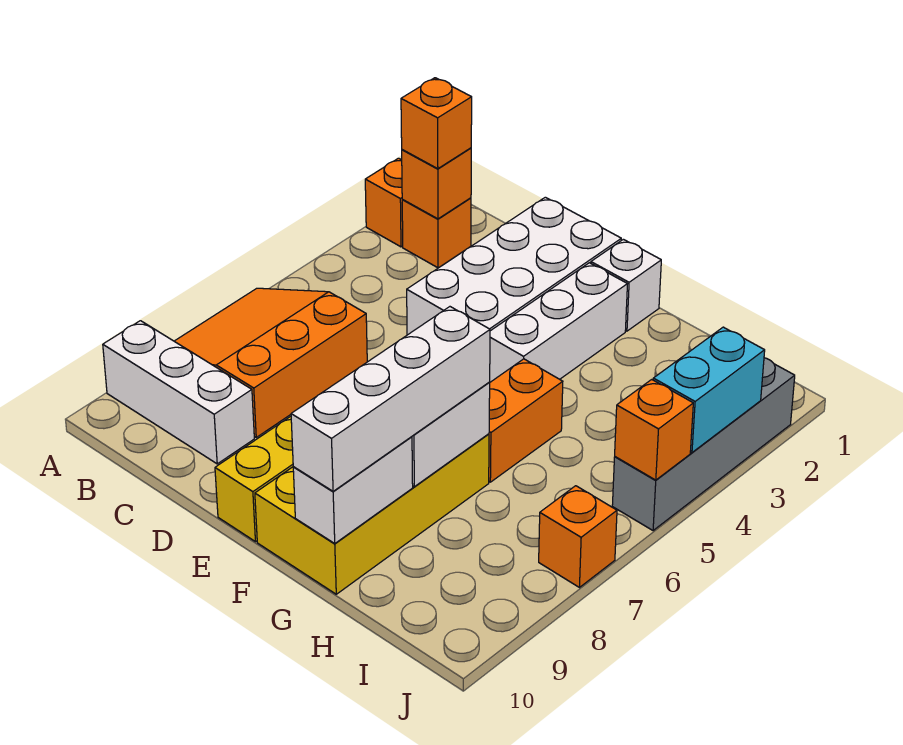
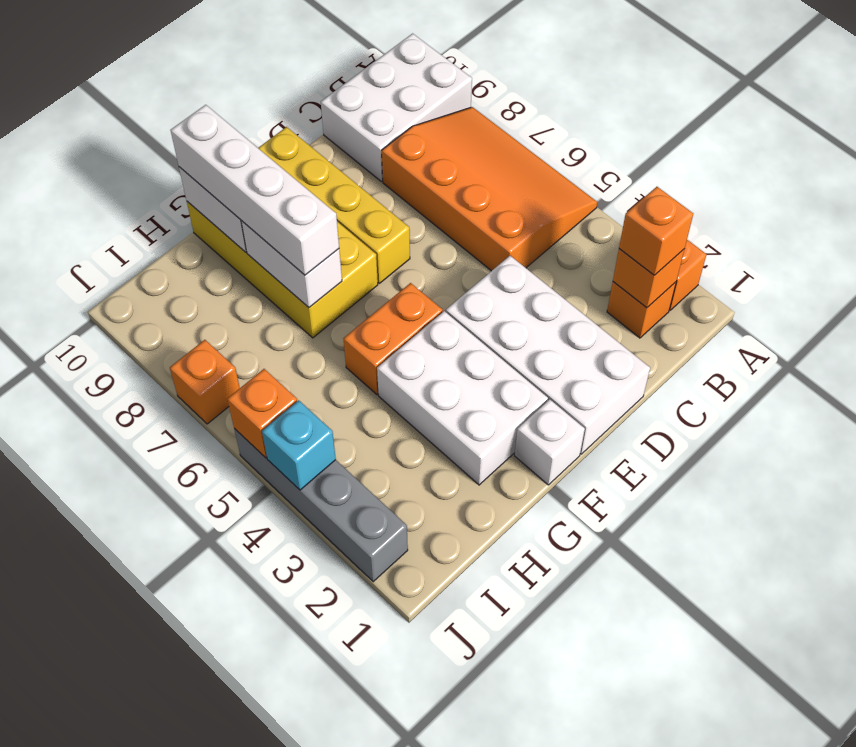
orange slope A6:C8 level 1 top C -> orange slope A5:C8 level 1 top C
white brick A9:C9 level 1 -> white brick A9:C10 level 1
white brick F2:F4 level 1 -> white brick F2:G4 level 1
orange brick G5:G6 level 1 -> orange brick F5:G5 level 1
cyan brick J3:J4 level 2 -> cyan brick J4 level 2

